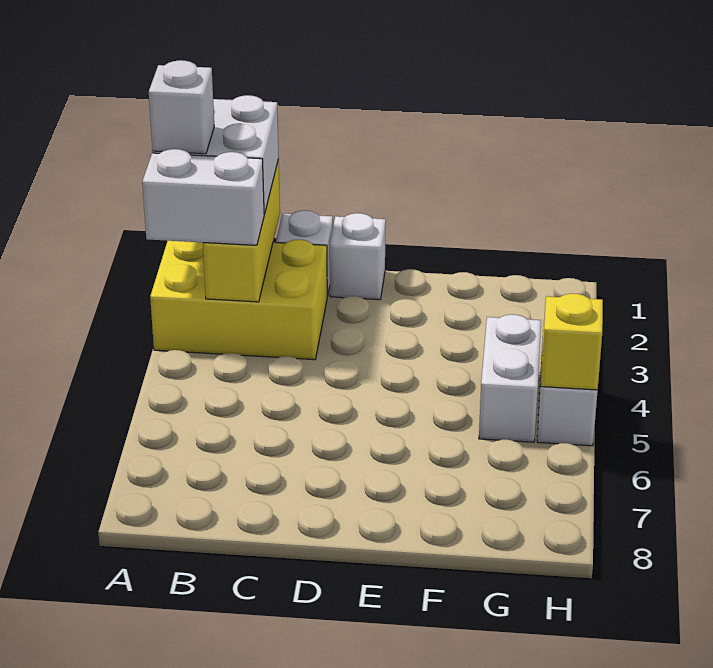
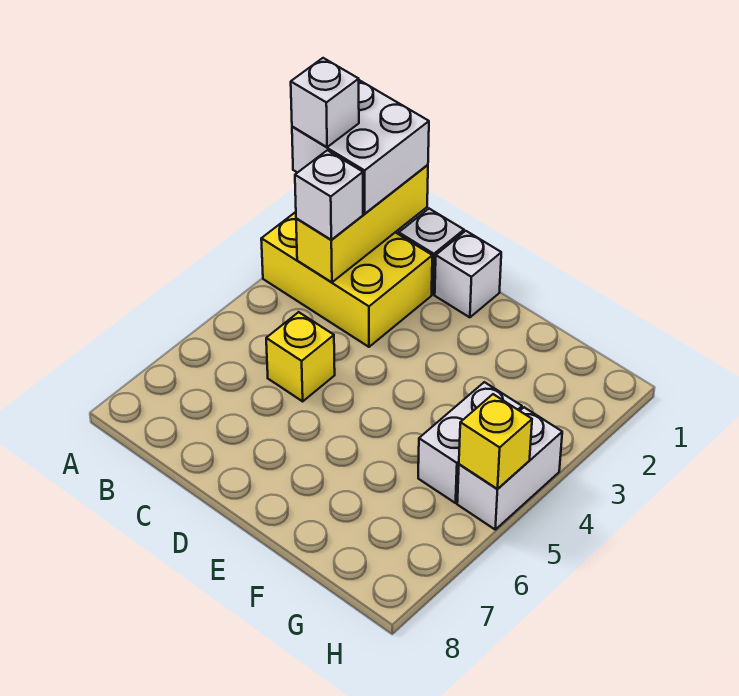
white brick A3:B3 level 3 -> white brick B3 level 3
none -> yellow brick C5 level 1

